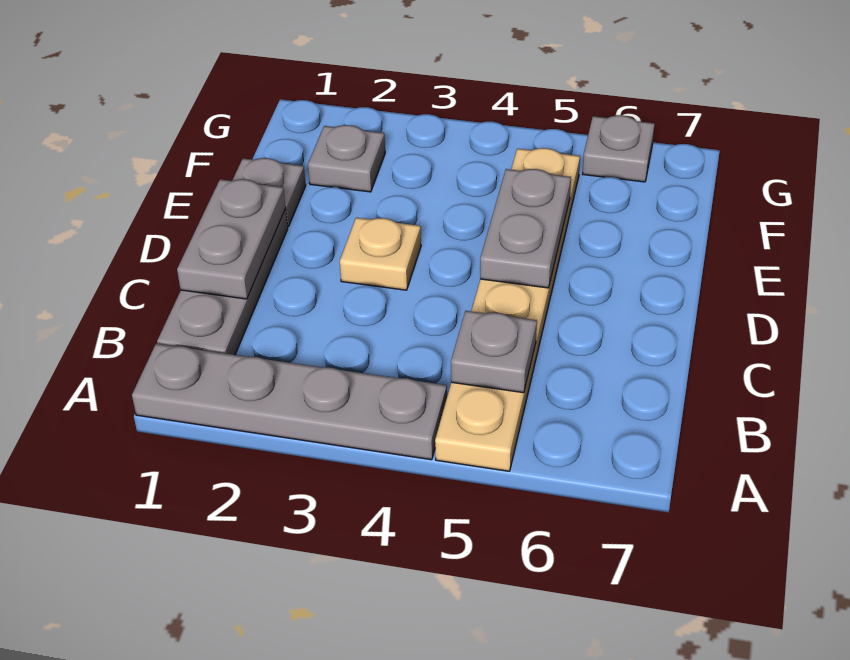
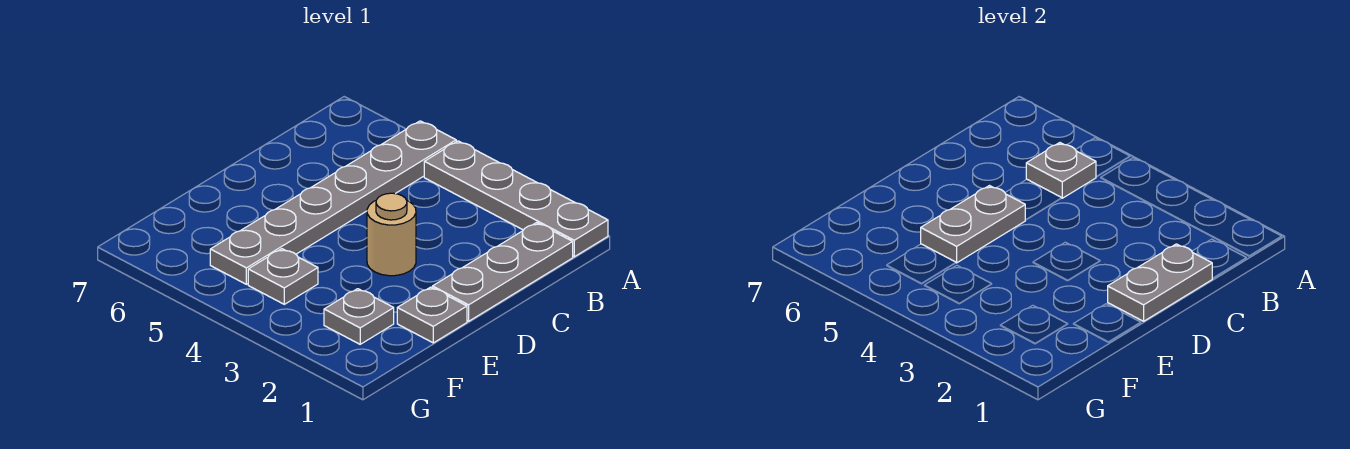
tan plate A5:F5 level 1 -> grey plate A5:F5 level 1
tan plate D3 level 1 -> tan round brick D3 level 1
grey plate G6 level 1 -> grey plate F4 level 1

